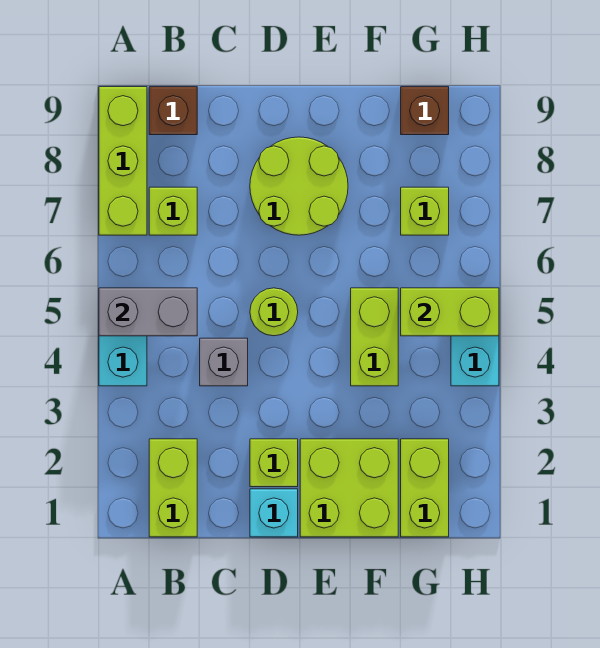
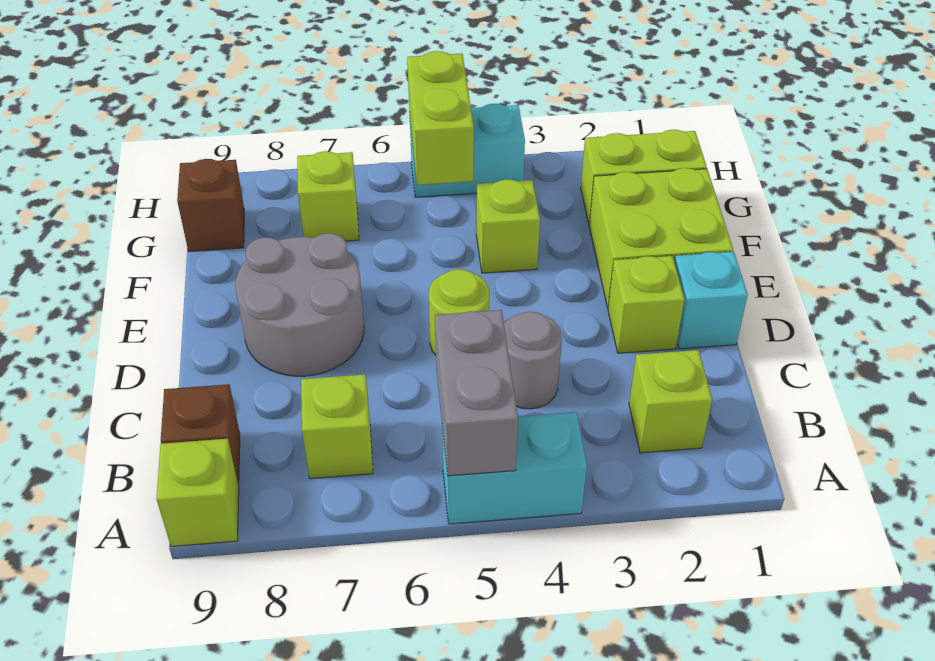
lime brick A7:A9 level 1 -> lime brick A9 level 1
lime brick B1:B2 level 1 -> lime brick B2 level 1
grey brick C4 level 1 -> grey round brick C4 level 1
lime round brick D7:E8 level 1 -> grey round brick D7:E8 level 1
lime brick F4:F5 level 1 -> lime brick F4 level 1

